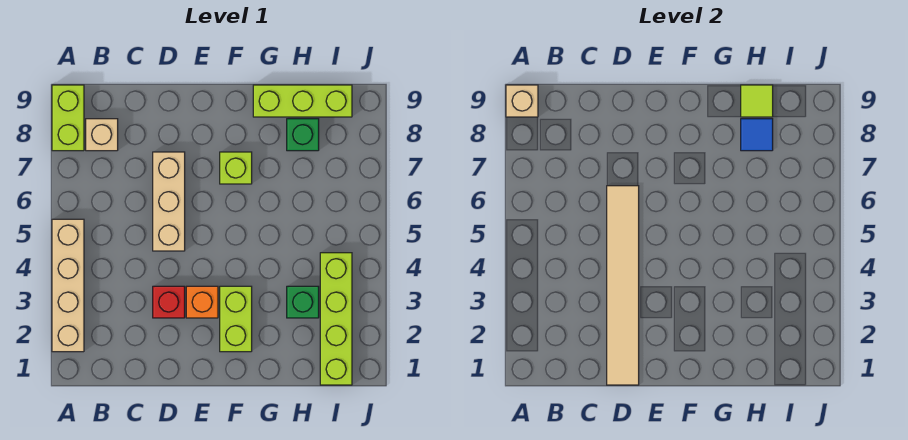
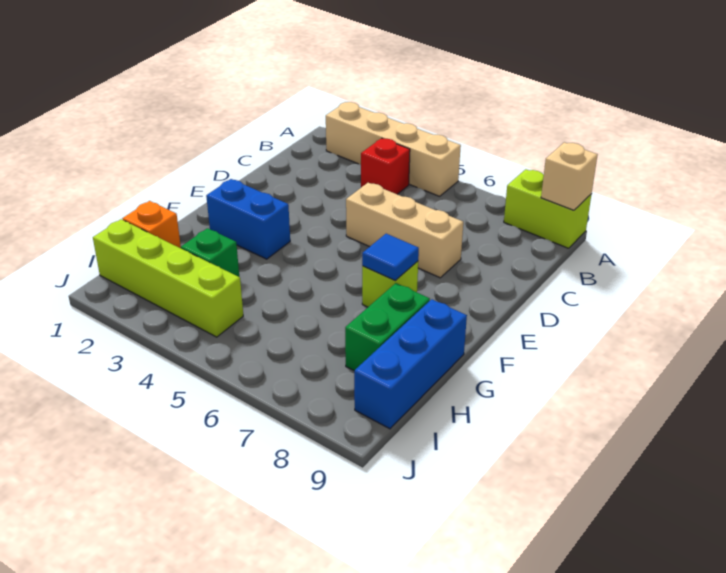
tan brick B8 level 1 -> none
tan tile D1:D6 level 2 -> none
red brick D3 level 1 -> red brick B4 level 1
orange brick E3 level 1 -> orange brick H1 level 1
lime brick F2:F3 level 1 -> blue brick F2:F3 level 1
lime brick G9:I9 level 1 -> blue brick G9:I9 level 1
green brick H8 level 1 -> green brick G8:H8 level 1
blue tile H8 level 2 -> blue tile F7 level 2
lime tile H9 level 2 -> none

